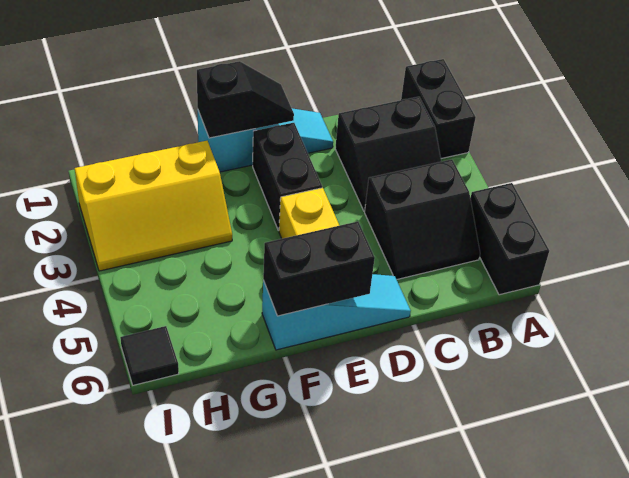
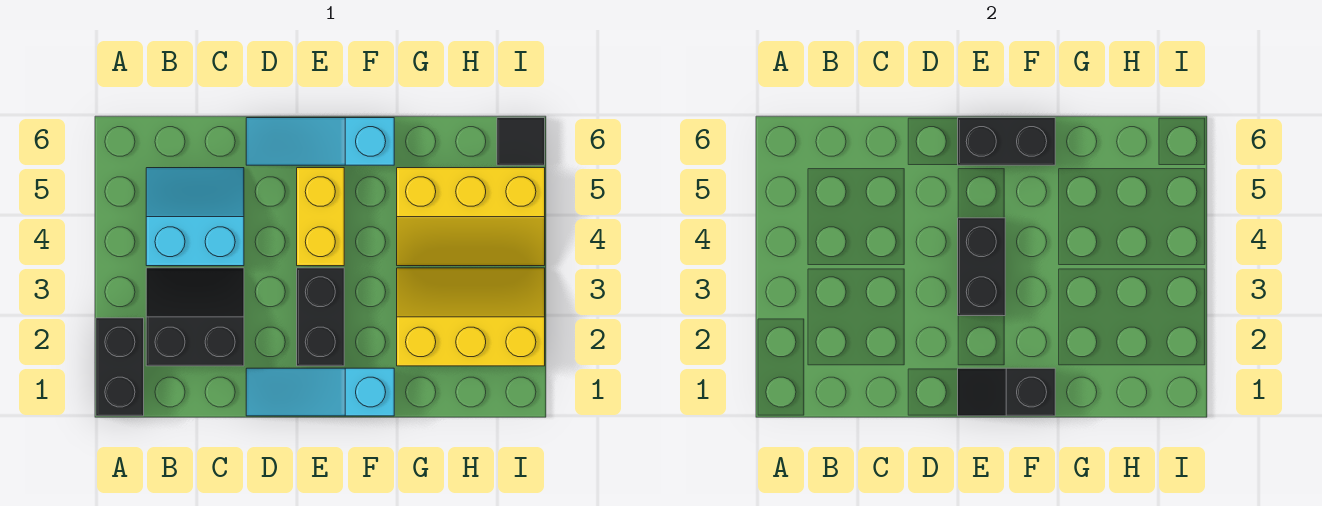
black brick A5:A6 level 1 -> black brick E3:E4 level 2
black slope B4:C5 level 1 top 4 -> cyan slope B4:C5 level 1 top 4
none -> yellow slope G4:I5 level 1 top 5

